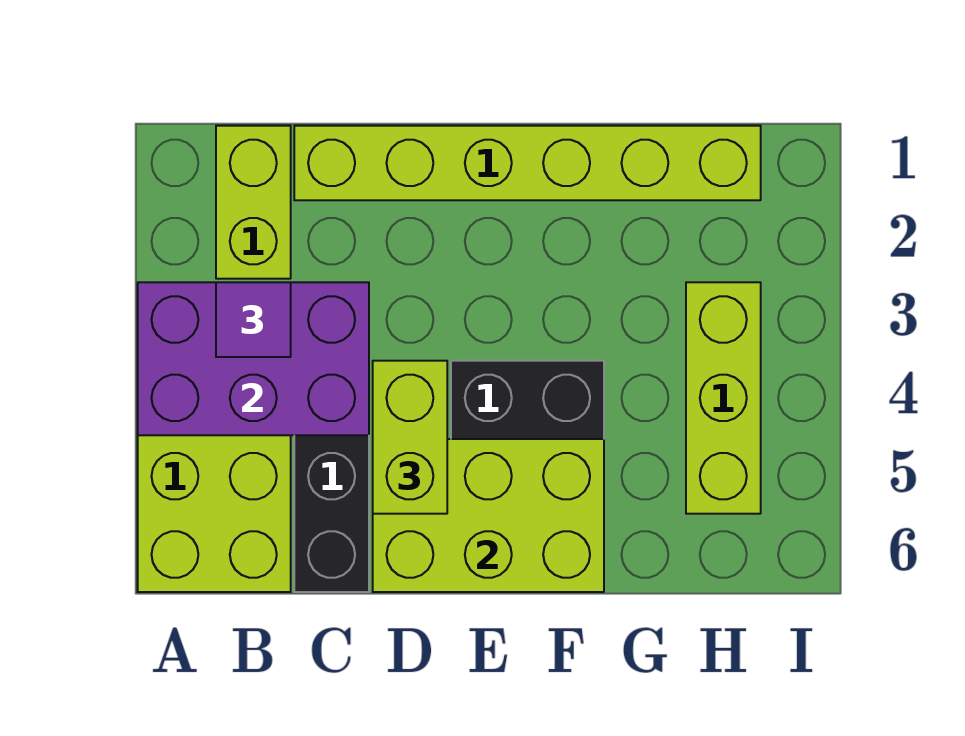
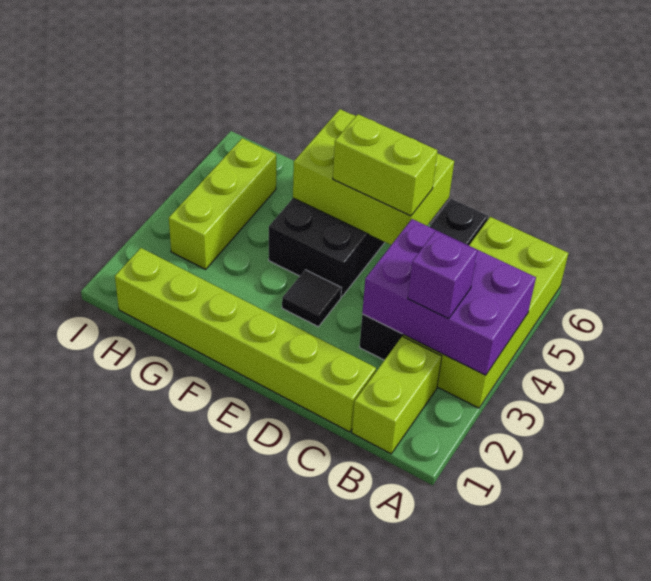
purple tile B3 level 3 -> purple brick B3 level 3
lime brick D4:D5 level 3 -> lime brick D5:E5 level 3
none -> black tile E3 level 1

